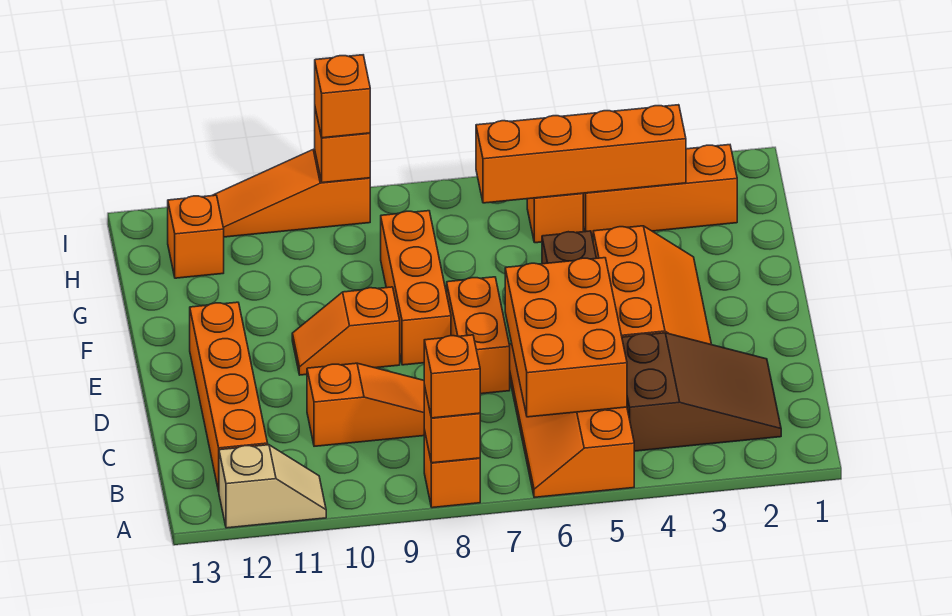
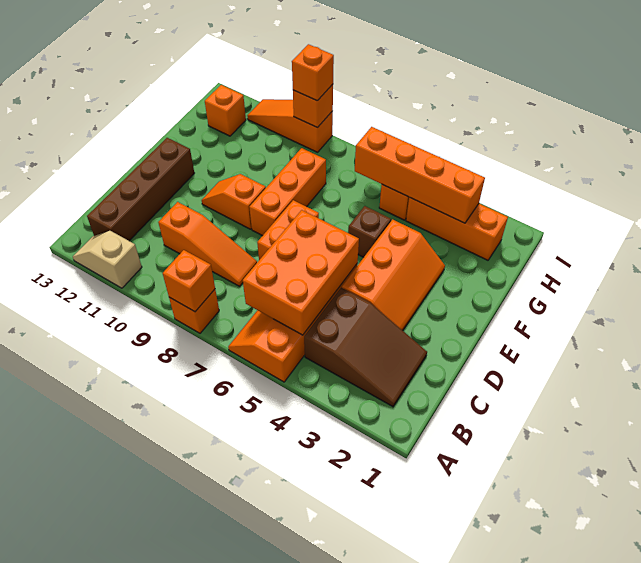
orange brick A8 level 3 -> none
tan slope A11:A12 level 1 top 12 -> tan slope A11:A12 level 1 top 11
orange brick B12:E12 level 1 -> brown brick B12:E12 level 1

